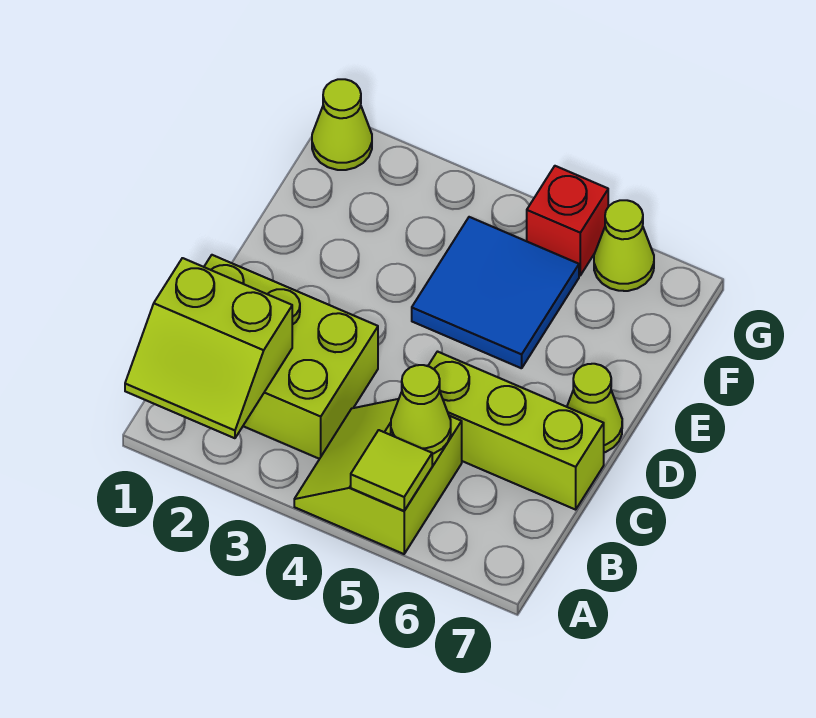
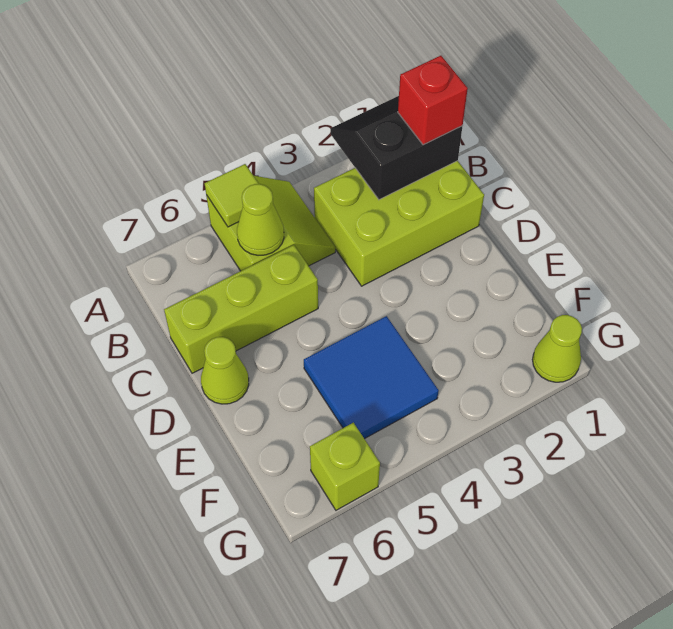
lime slope A1:B2 level 2 top B -> black slope A1:B2 level 2 top B
red brick G5 level 1 -> red brick B1 level 3
lime cone G6 level 1 -> lime brick G6 level 1

